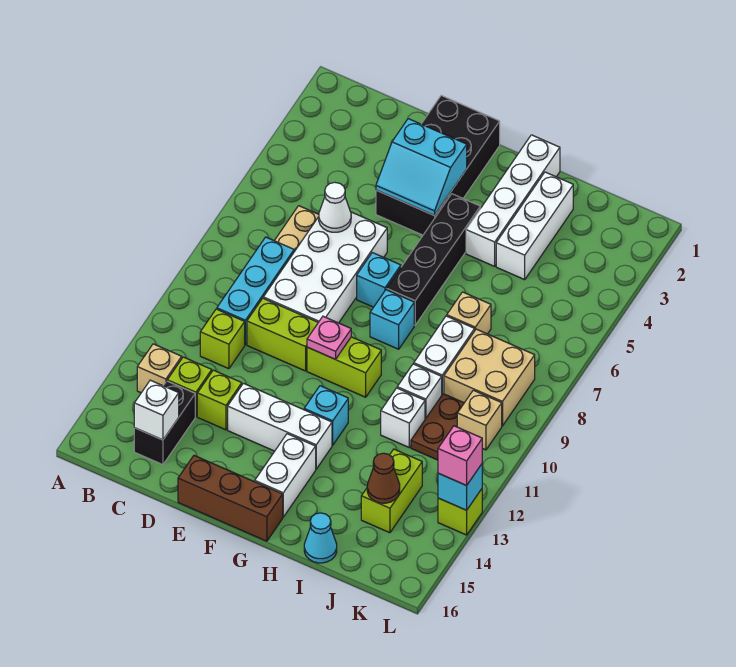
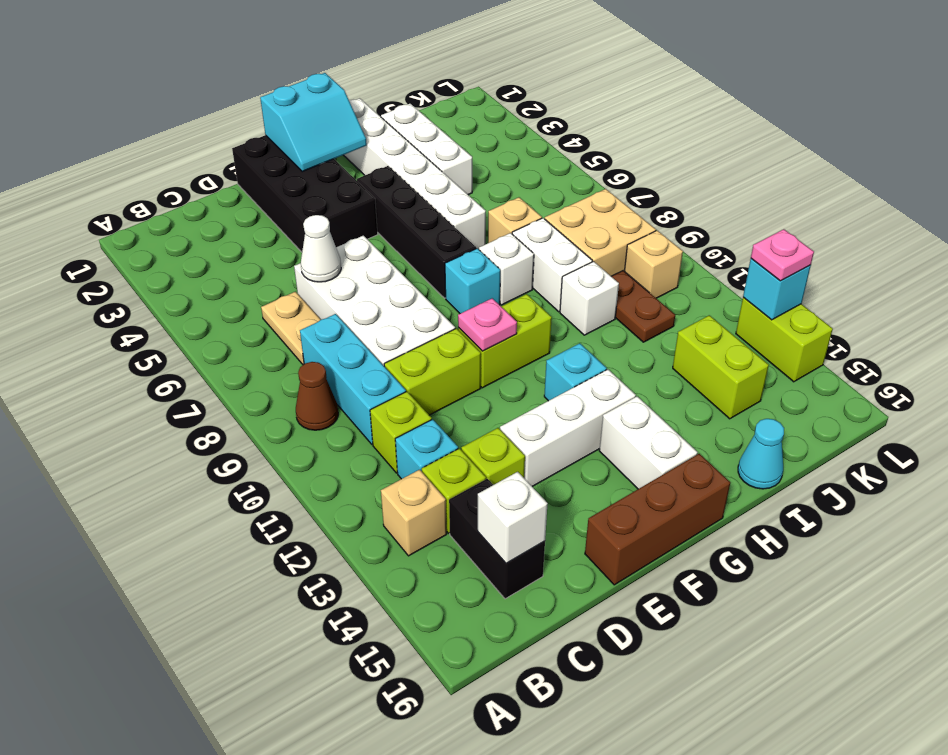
cyan slope E3:F4 level 2 top 3 -> cyan slope F1:G2 level 2 top 1
cyan brick F7 level 1 -> cyan brick C12 level 1
white brick H1:H4 level 1 -> white brick H1:H6 level 1
white brick I11 level 1 -> white brick H8 level 1
brown cone J14 level 2 -> brown cone B9 level 1
lime brick L13 level 1 -> lime brick L13:L14 level 1
pink brick L13 level 3 -> pink plate L13 level 3

